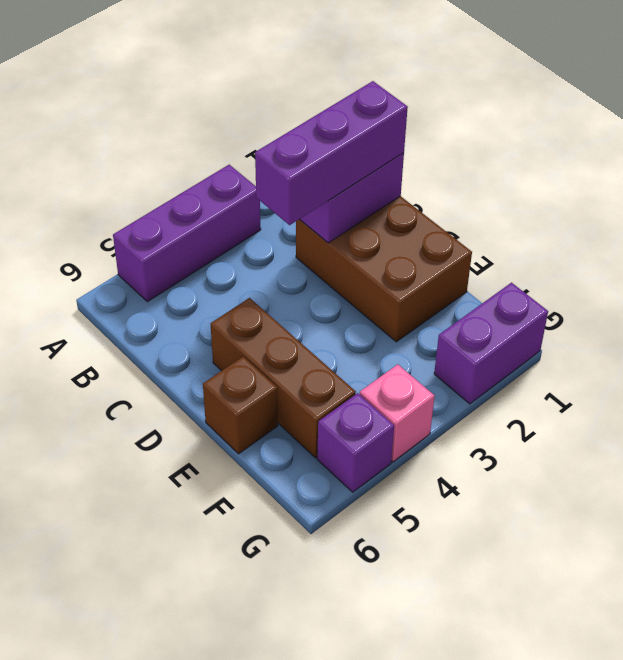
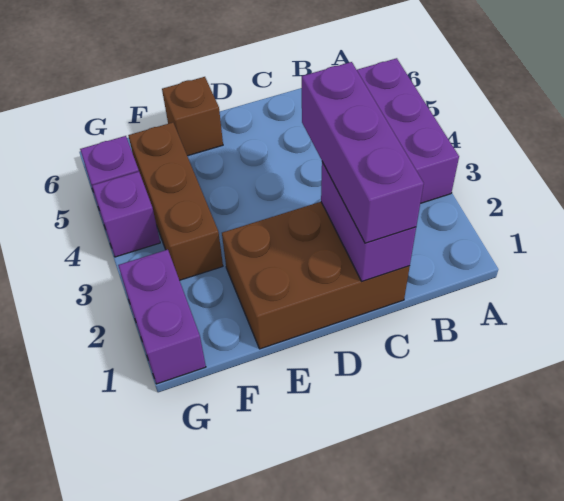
brown brick D5:F5 level 1 -> brown brick F3:F5 level 1
pink brick G4 level 1 -> purple brick G4 level 1

